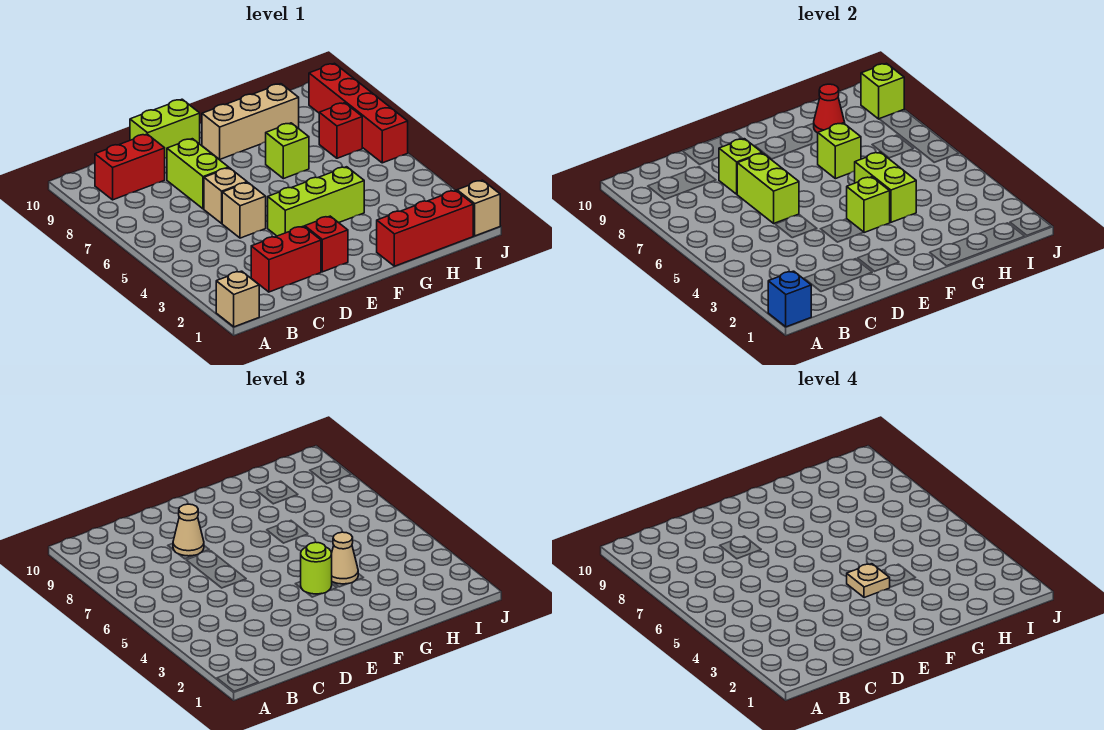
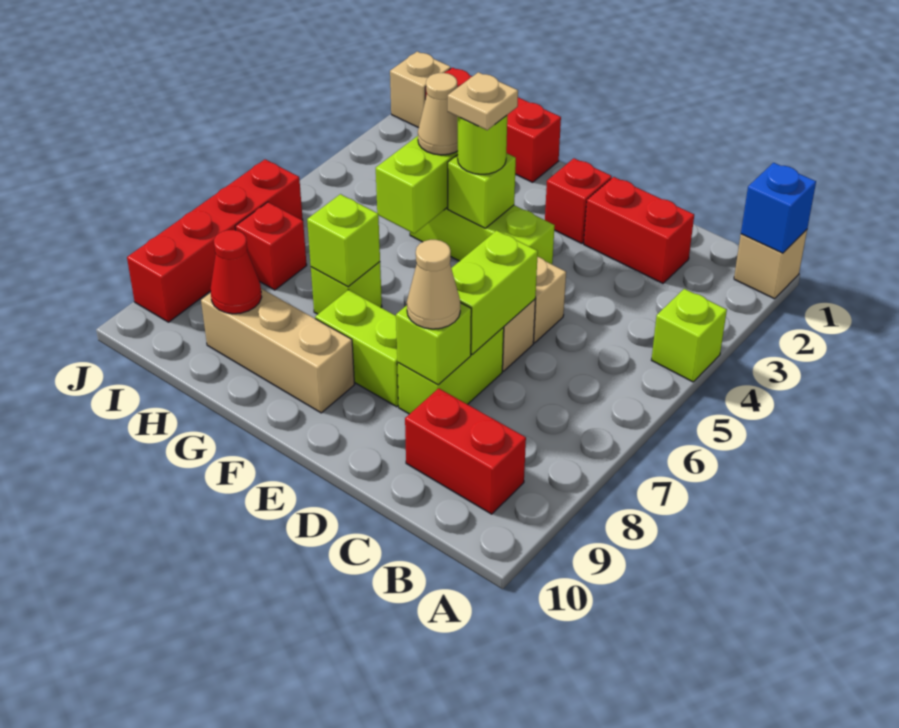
lime brick D10:E10 level 1 -> lime brick E8:F8 level 1
lime brick J9 level 2 -> lime brick A4 level 1

